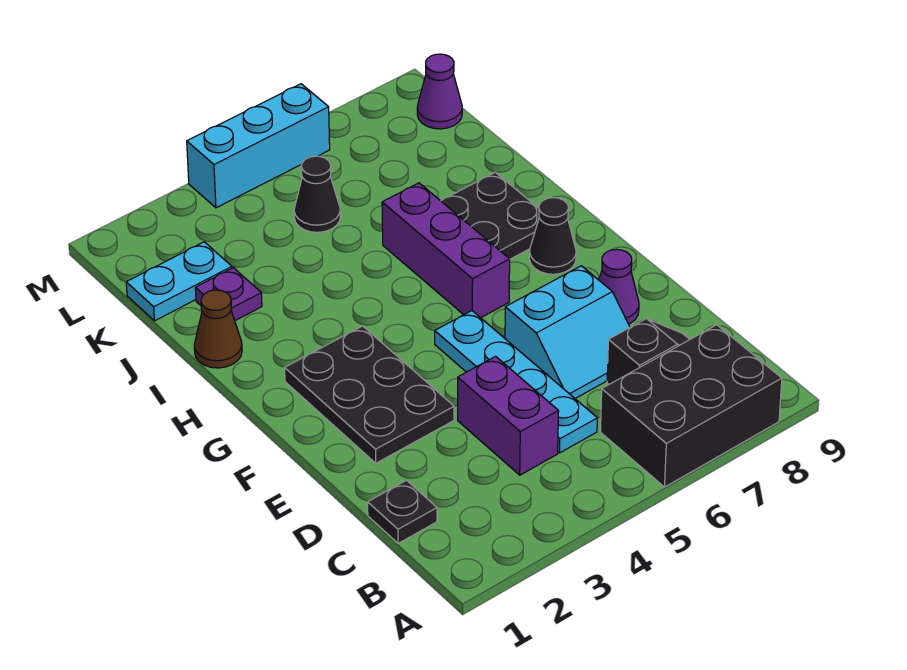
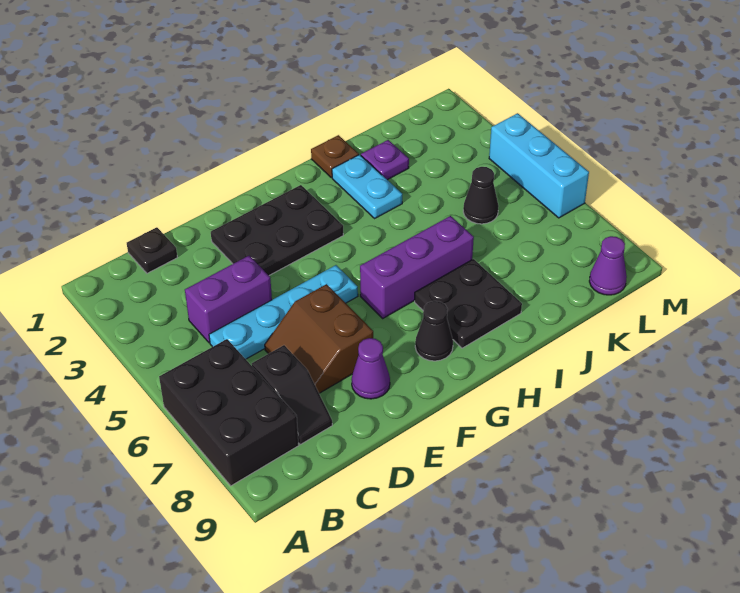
cyan slope D6:E7 level 1 top E -> brown slope D6:E7 level 1 top E
brown cone I1 level 1 -> brown plate I1 level 1
cyan plate K1:K2 level 1 -> cyan plate I2:I3 level 1

